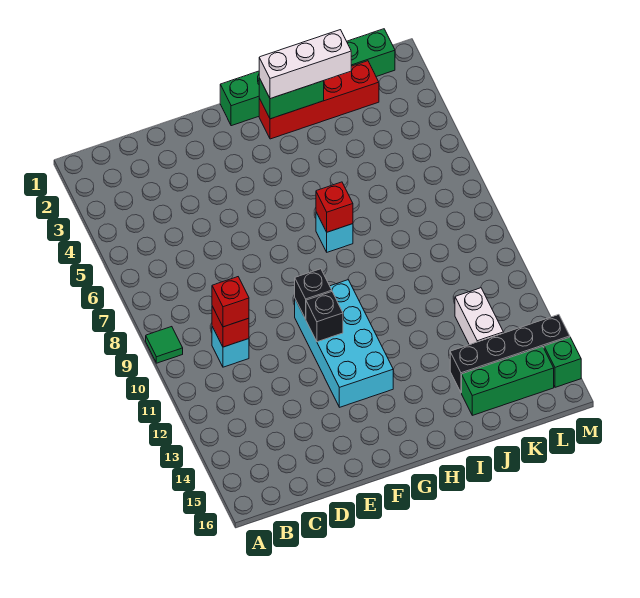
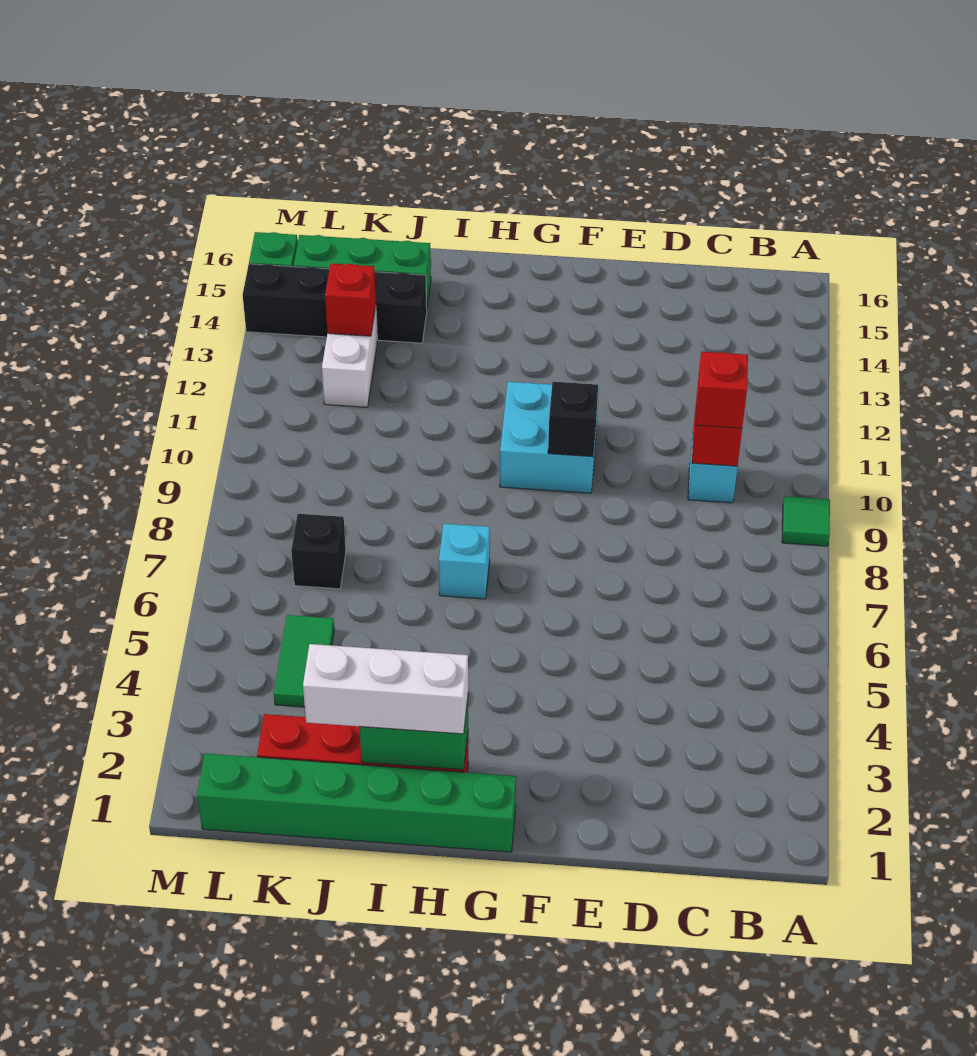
cyan brick F10:G13 level 1 -> cyan brick F10:G11 level 1
black brick F11 level 2 -> black brick K7 level 1
red brick H7 level 2 -> red brick K13 level 2
none -> green tile K4:K5 level 1

